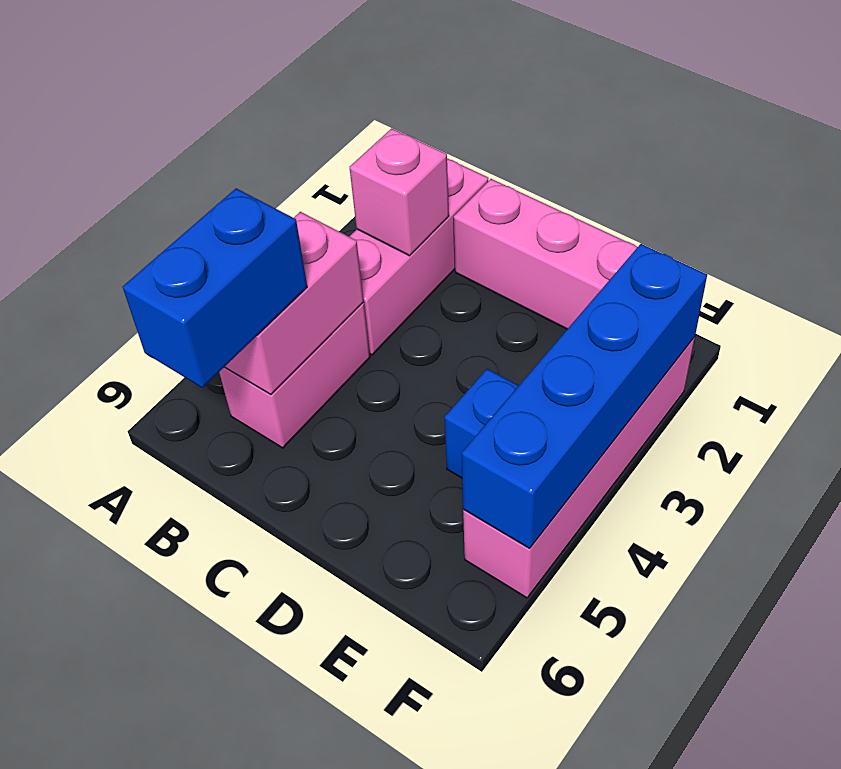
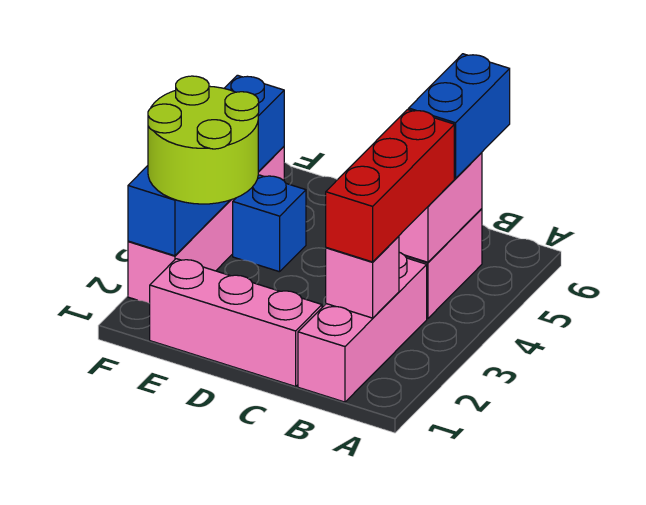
none -> red brick B2:B4 level 3
none -> lime round brick E2:F3 level 3

